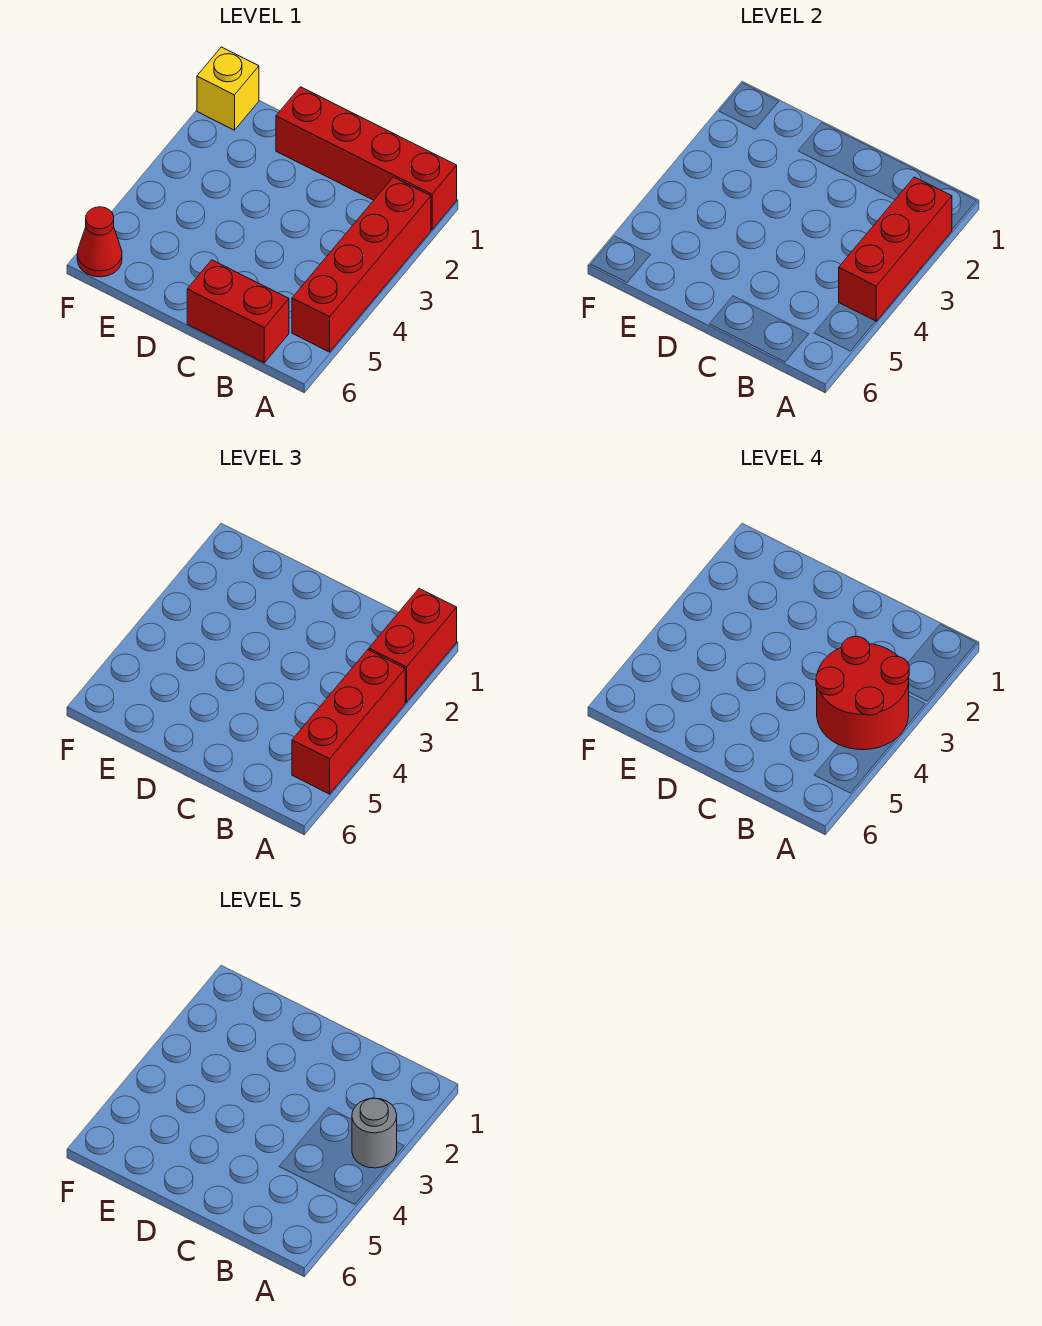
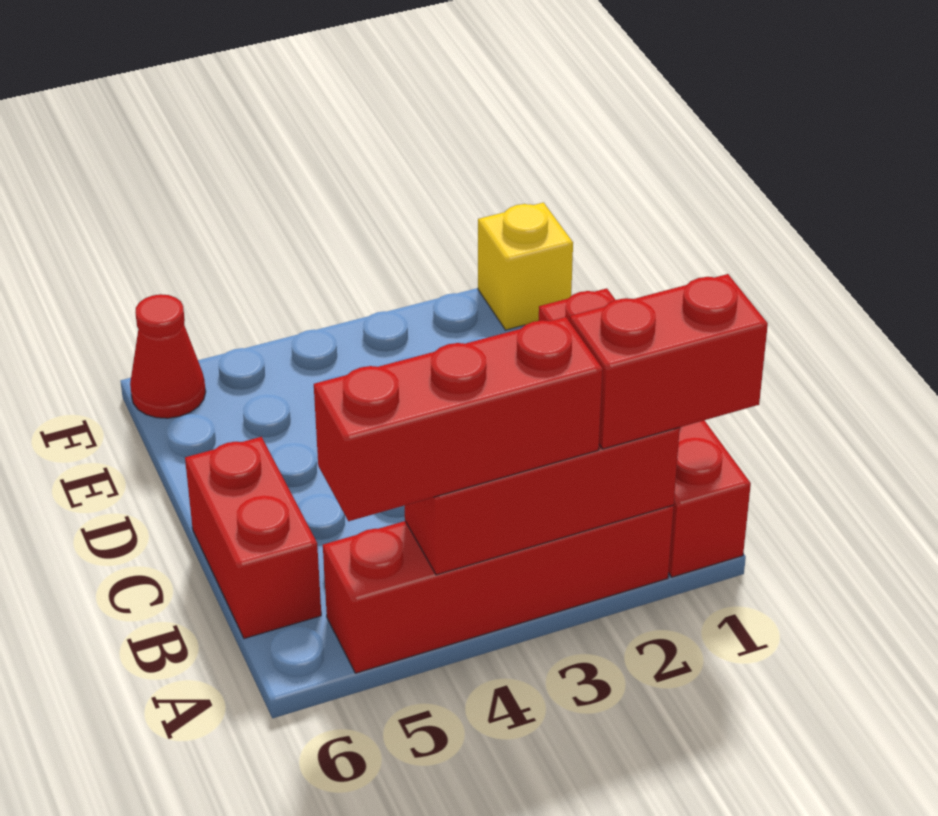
red round brick A3:B4 level 4 -> none
grey round brick A3 level 5 -> none

